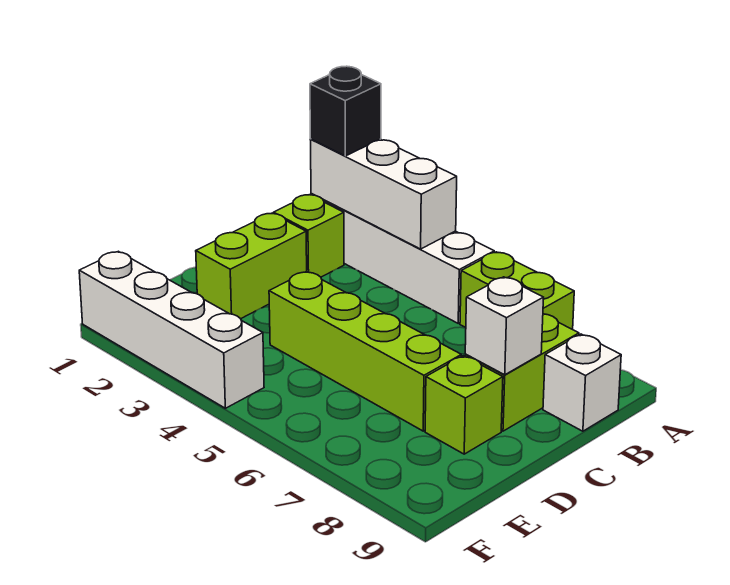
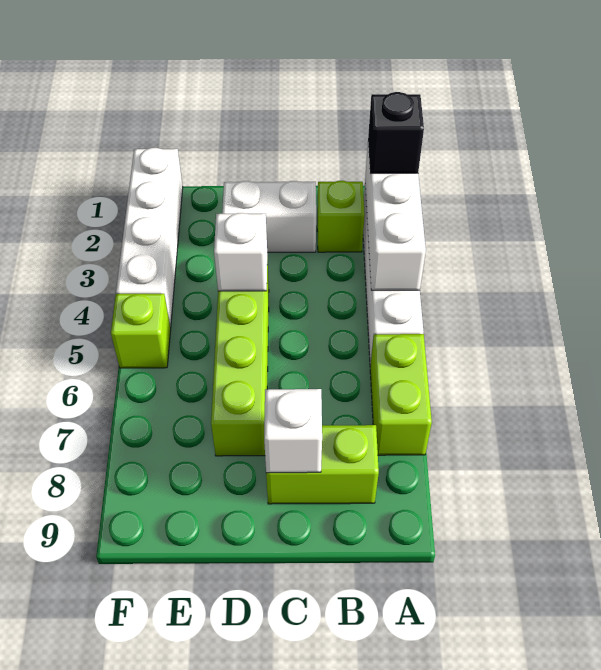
white brick B9 level 1 -> white brick D4 level 2
lime brick C2:D2 level 1 -> white brick C2:D2 level 1
lime brick D8 level 1 -> lime brick F5 level 1

